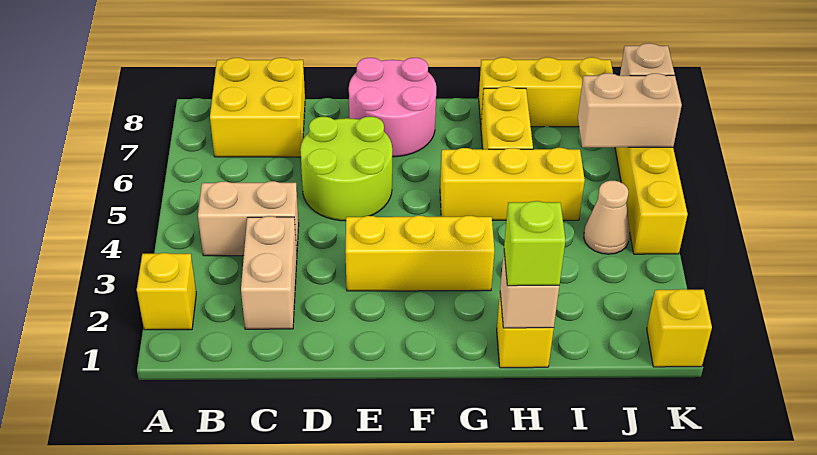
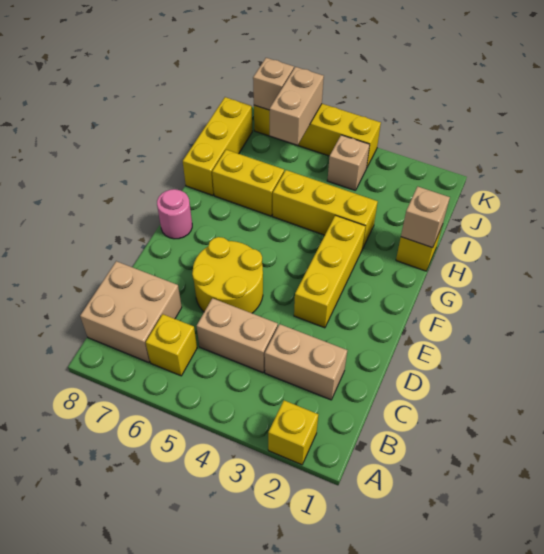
tan brick B4:C4 level 1 -> tan brick C4:C5 level 1
yellow brick B7:C8 level 1 -> tan brick B7:C8 level 1
lime round brick D5:E6 level 1 -> yellow round brick D5:E6 level 1
pink round brick E7:F8 level 1 -> pink round brick F8 level 1
yellow brick G5:I5 level 1 -> yellow brick H3:H5 level 1
lime brick H1 level 3 -> none
tan cone J4 level 1 -> tan brick J4 level 1
yellow brick K1 level 1 -> yellow brick B6 level 1

